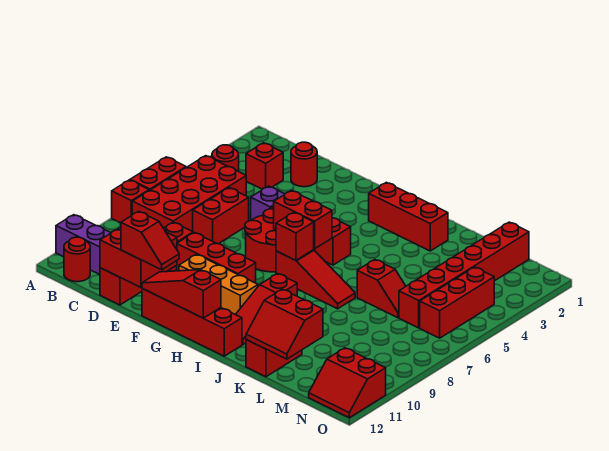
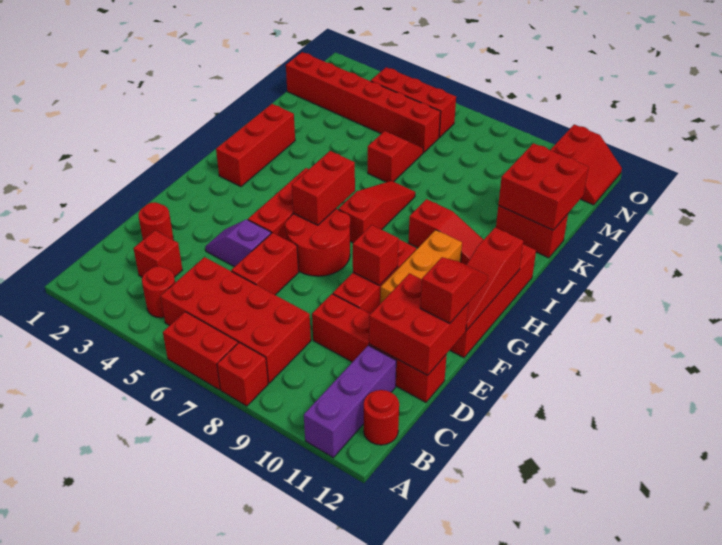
red brick D6:D7 level 1 -> red brick D6:E6 level 1
red brick H7 level 2 -> red brick F9 level 2
red slope K11:L12 level 2 top 11 -> red brick K11:L12 level 2

